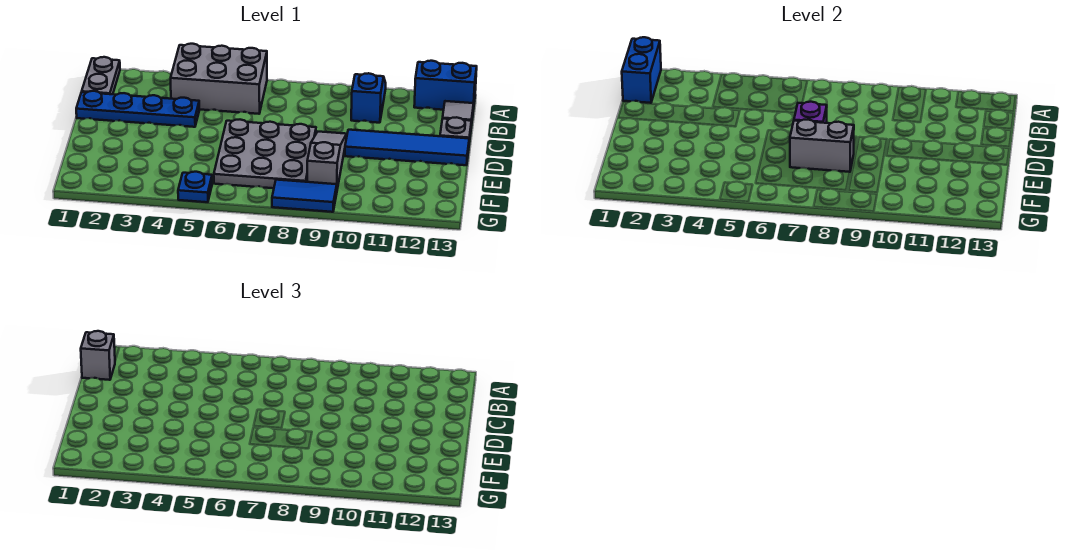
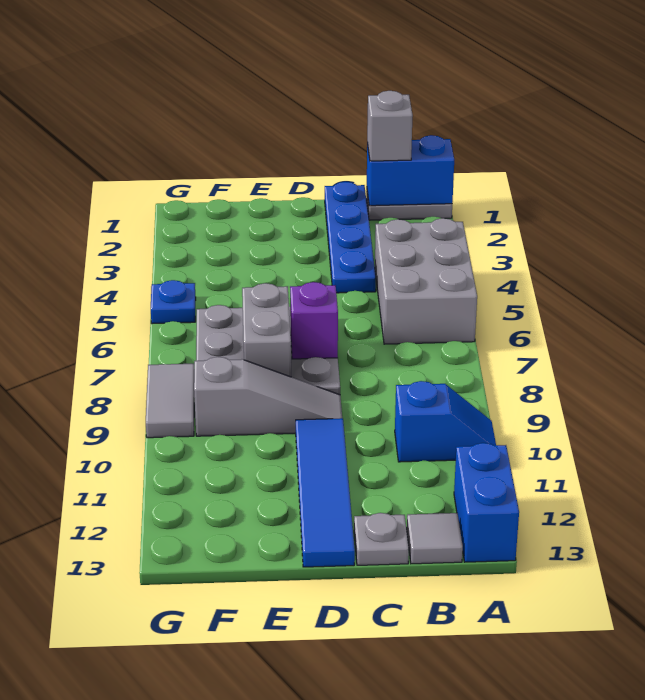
blue tile G8:G9 level 1 -> grey tile G8:G9 level 1

